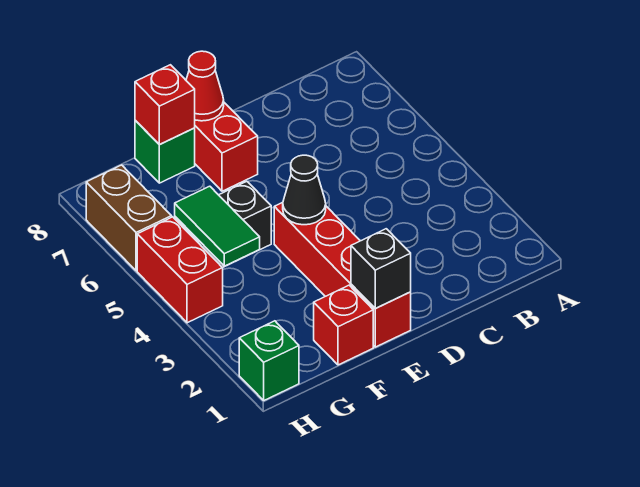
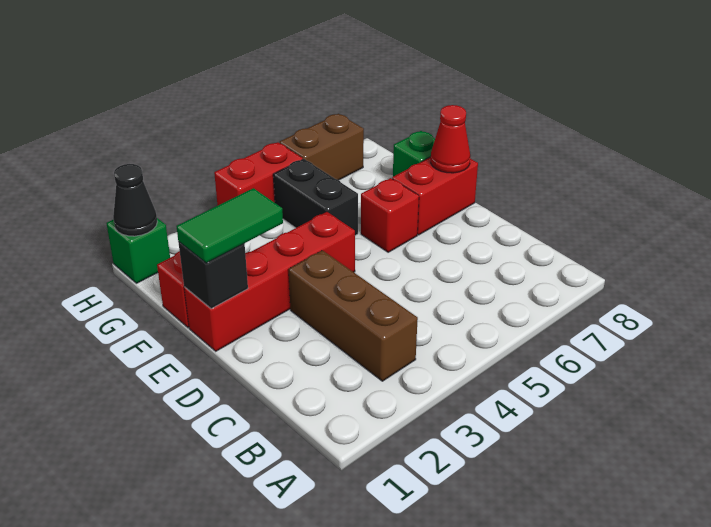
none -> brown brick B3:D3 level 1
black cone E4 level 2 -> black cone H1 level 2
red brick F8 level 2 -> red brick E6 level 1
green tile G4:G5 level 2 -> green tile E1:E2 level 3

